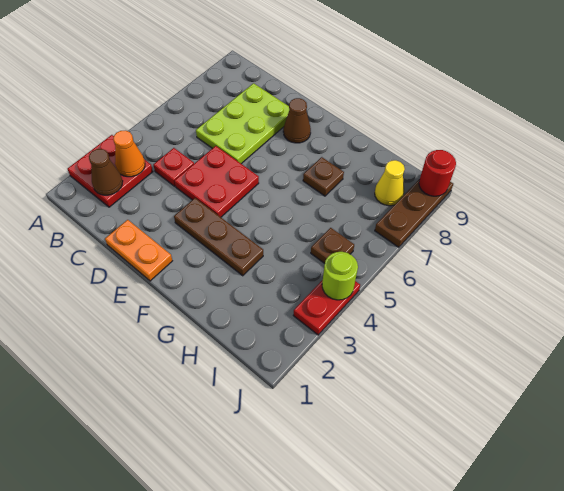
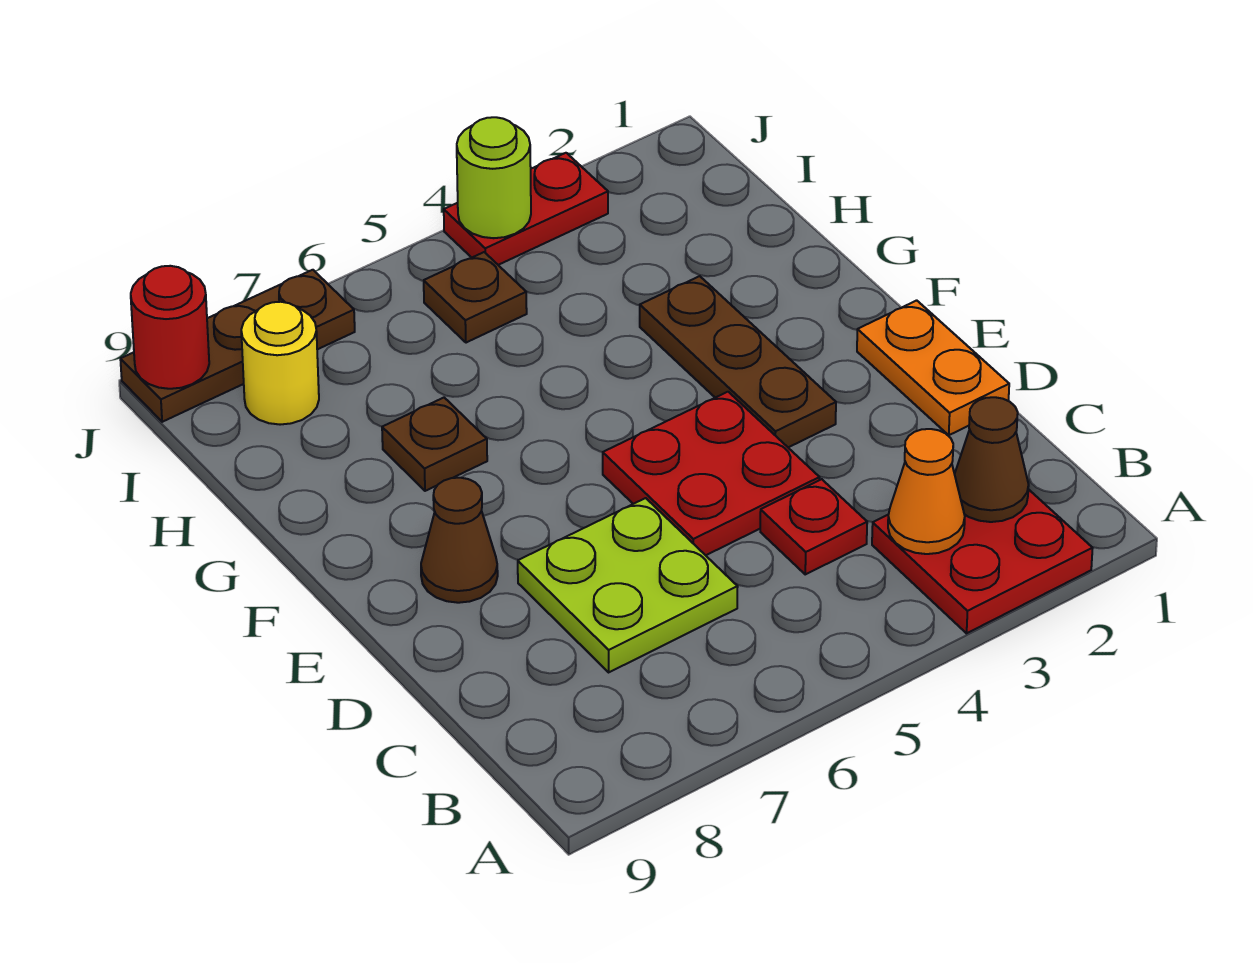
lime plate C6:D8 level 1 -> lime plate C6:D7 level 1
yellow cone I8 level 1 -> yellow round brick I8 level 1

